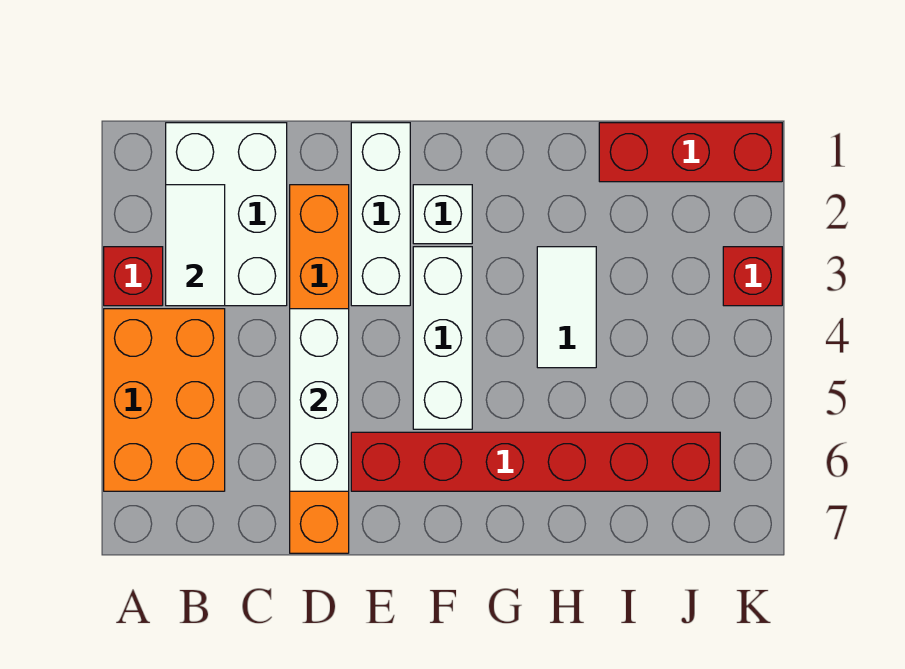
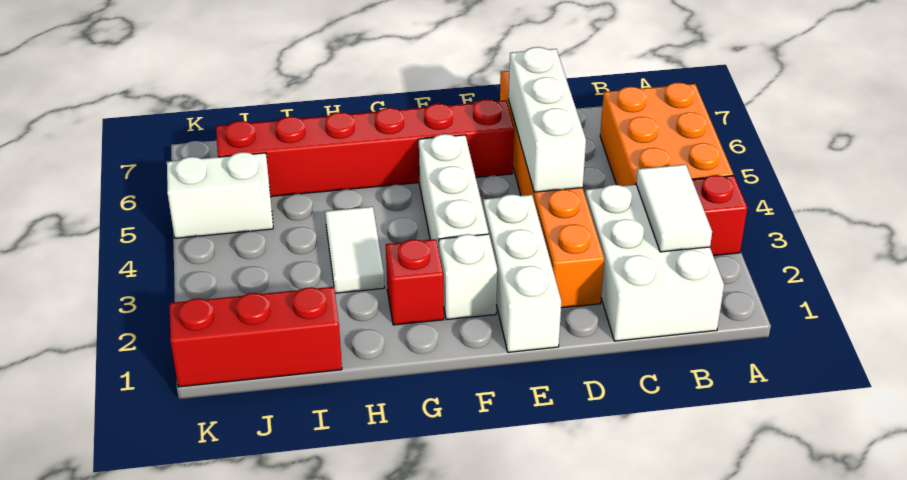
none -> white brick J5:K5 level 1
red brick K3 level 1 -> red brick G2 level 1

